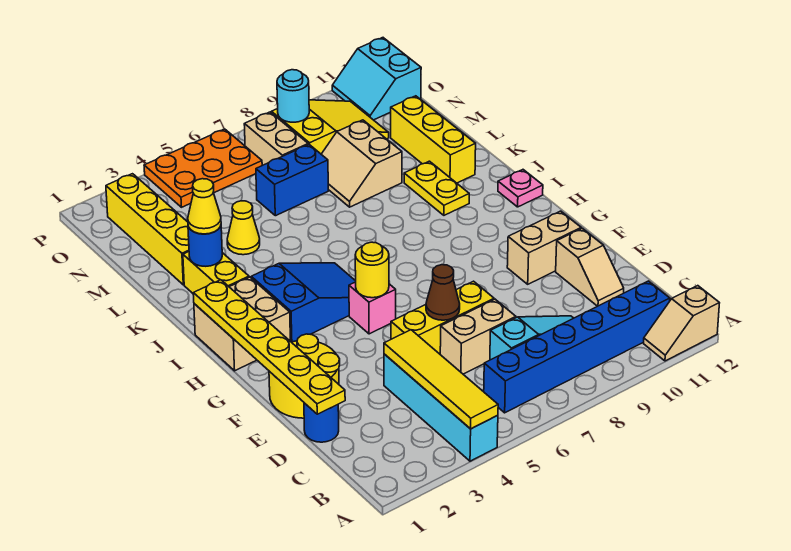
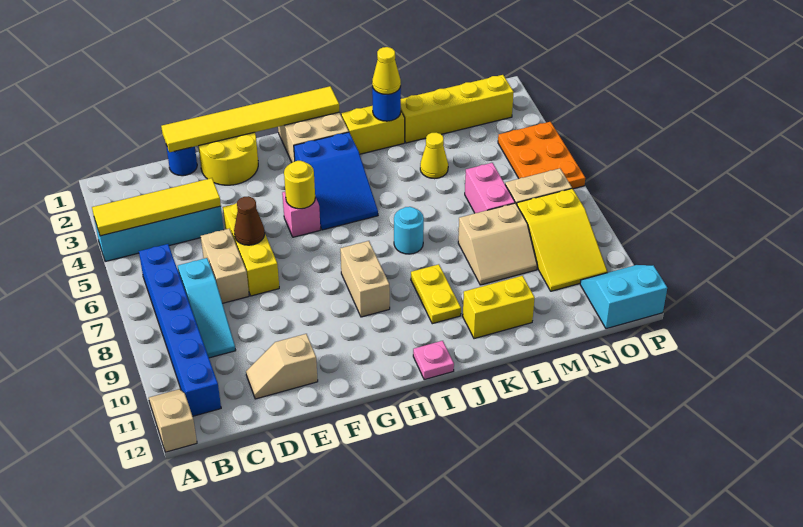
yellow plate D1:I1 level 2 -> yellow tile D1:I1 level 2
tan brick F10:F11 level 1 -> tan brick H8:H9 level 1
yellow plate J10:K10 level 1 -> yellow plate J9:J10 level 1
yellow brick K11:M11 level 1 -> yellow brick K11:L11 level 1
tan slope L8:M9 level 1 top 9 -> tan slope L8:M9 level 1 top 8
blue brick M6:M7 level 1 -> pink brick M6:M7 level 1
cyan round brick O8 level 2 -> cyan round brick J7 level 1

